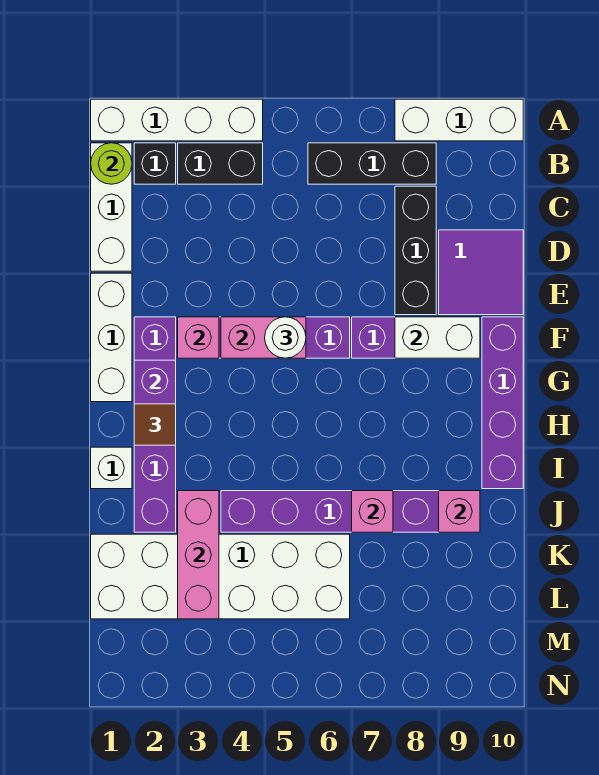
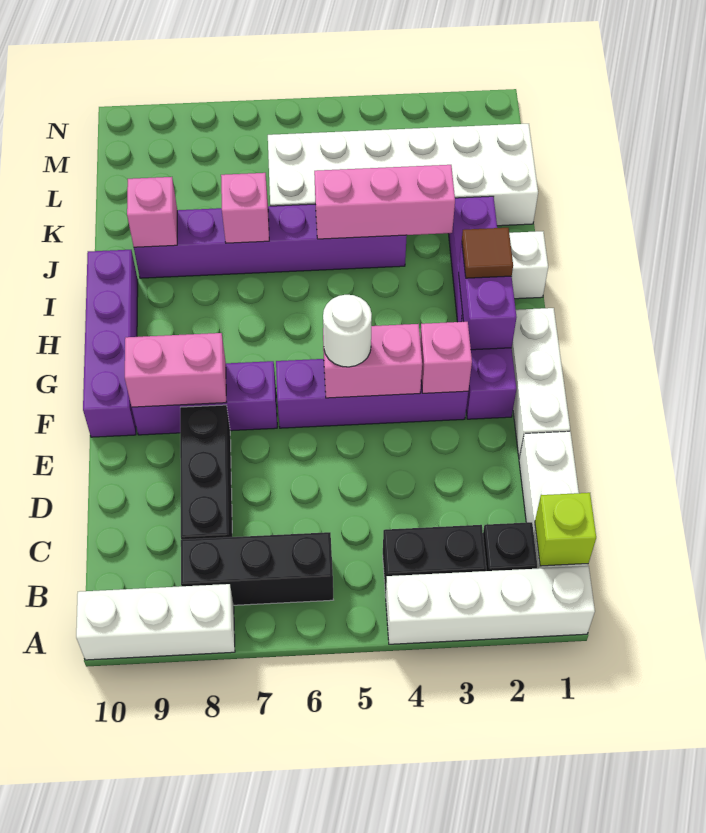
lime round brick B1 level 2 -> lime brick B1 level 2
purple tile D9:E10 level 1 -> none
white brick F8:F9 level 2 -> pink brick F8:F9 level 2
pink brick J3:L3 level 2 -> pink brick J3:J5 level 2

